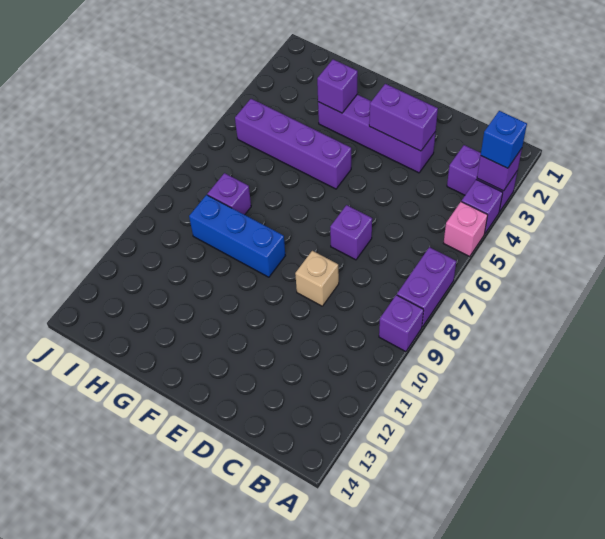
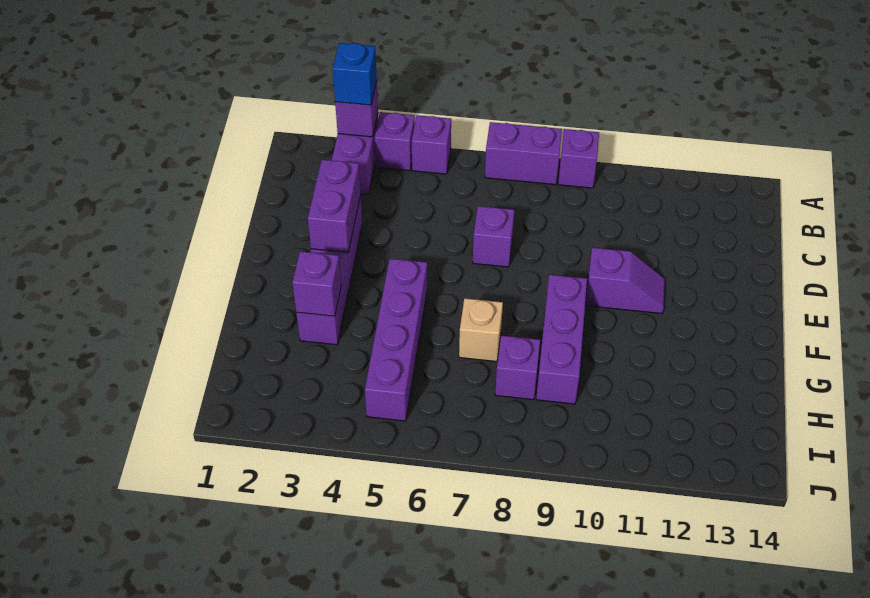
pink brick A5 level 1 -> purple brick A5 level 1
tan brick D9 level 1 -> tan brick G7 level 1
none -> purple slope E10:E11 level 1 top 10
blue brick F9:H9 level 1 -> purple brick F9:H9 level 1

